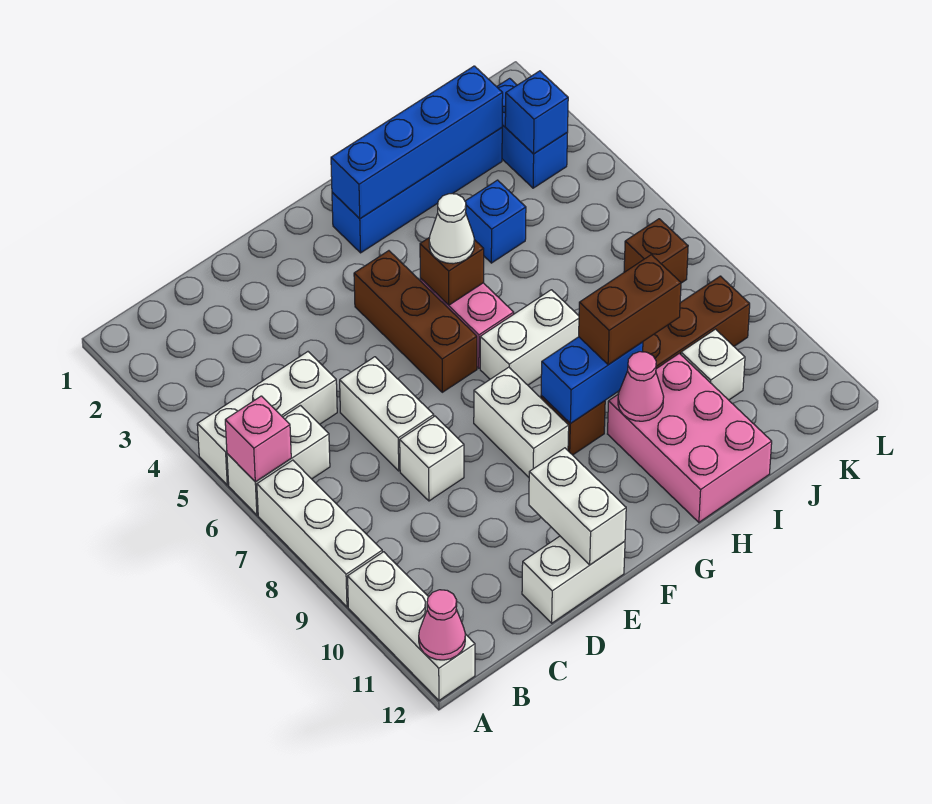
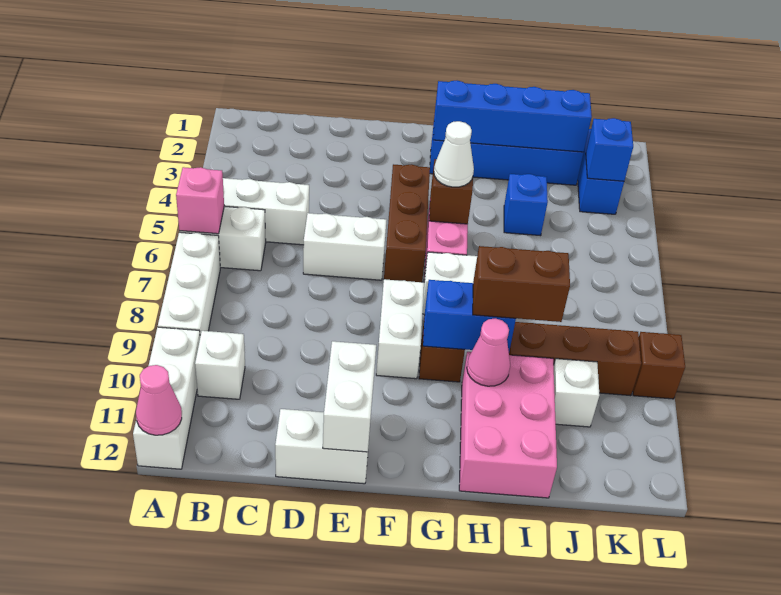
white brick D6:D7 level 1 -> white brick D6:E6 level 1
white brick D8 level 1 -> white brick B10 level 1
brown brick K7 level 1 -> brown brick L9 level 1

